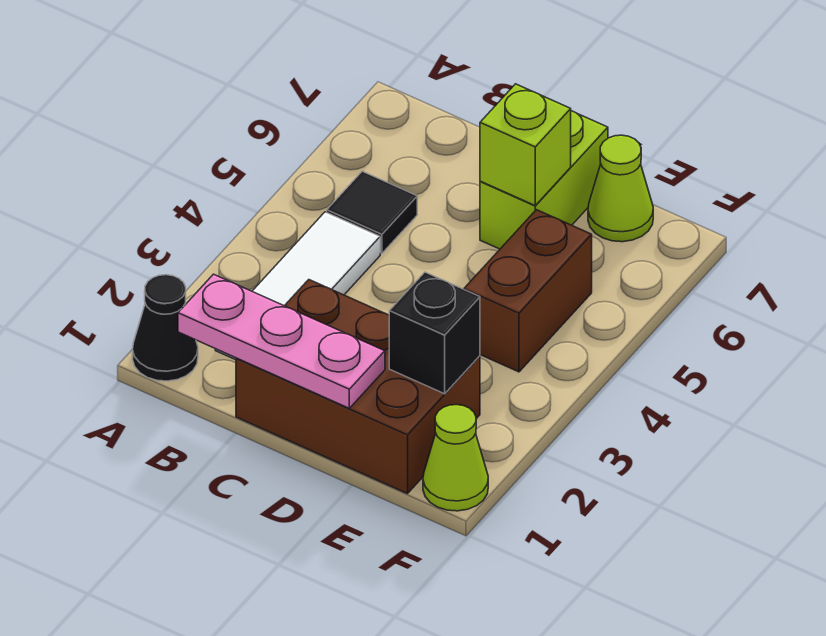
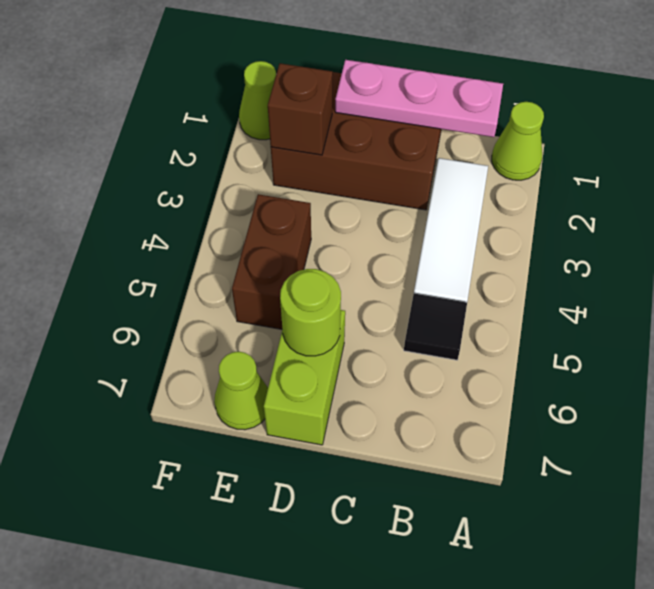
black cone A1 level 1 -> lime cone A1 level 1
lime brick D6 level 2 -> lime round brick D6 level 2
black brick E2 level 2 -> brown brick E2 level 2

